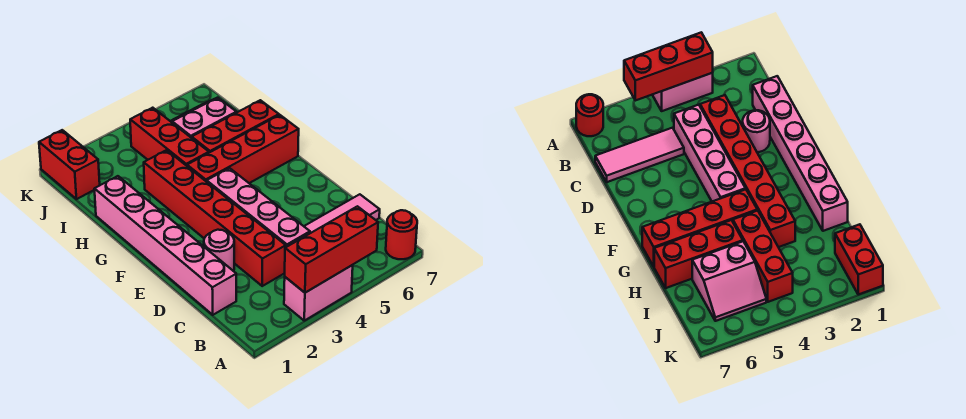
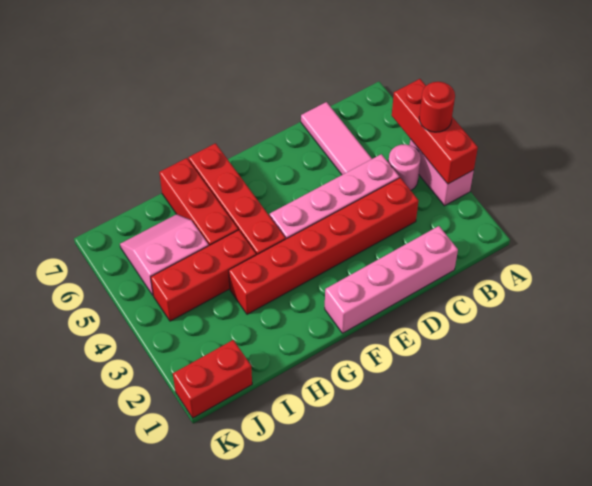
red round brick A7 level 1 -> red round brick A4 level 3
pink brick C1:H1 level 1 -> pink brick C1:F1 level 1
pink round brick D2 level 1 -> pink round brick B4 level 1
pink slope I5:J6 level 1 top I -> pink slope I5:J6 level 1 top 5

